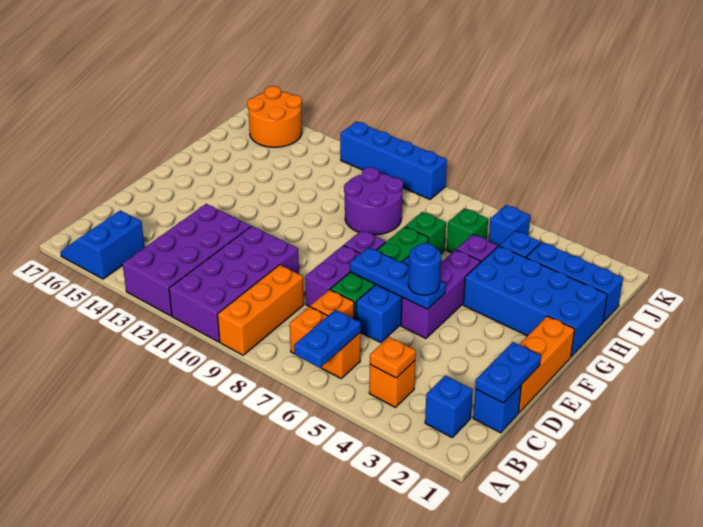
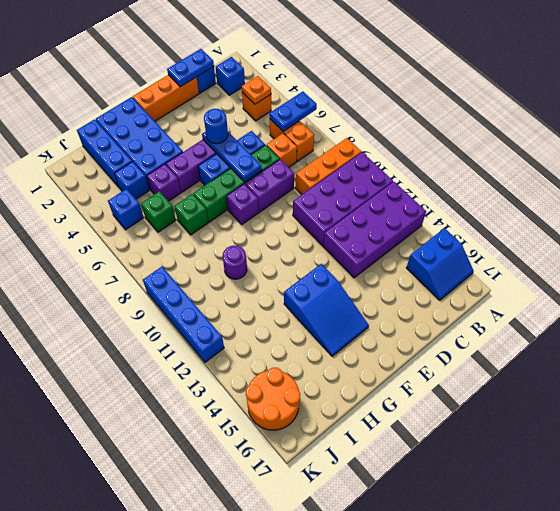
none -> blue slope F13:G15 level 1 top 13
purple round brick H9:I10 level 1 -> purple round brick H10 level 1

